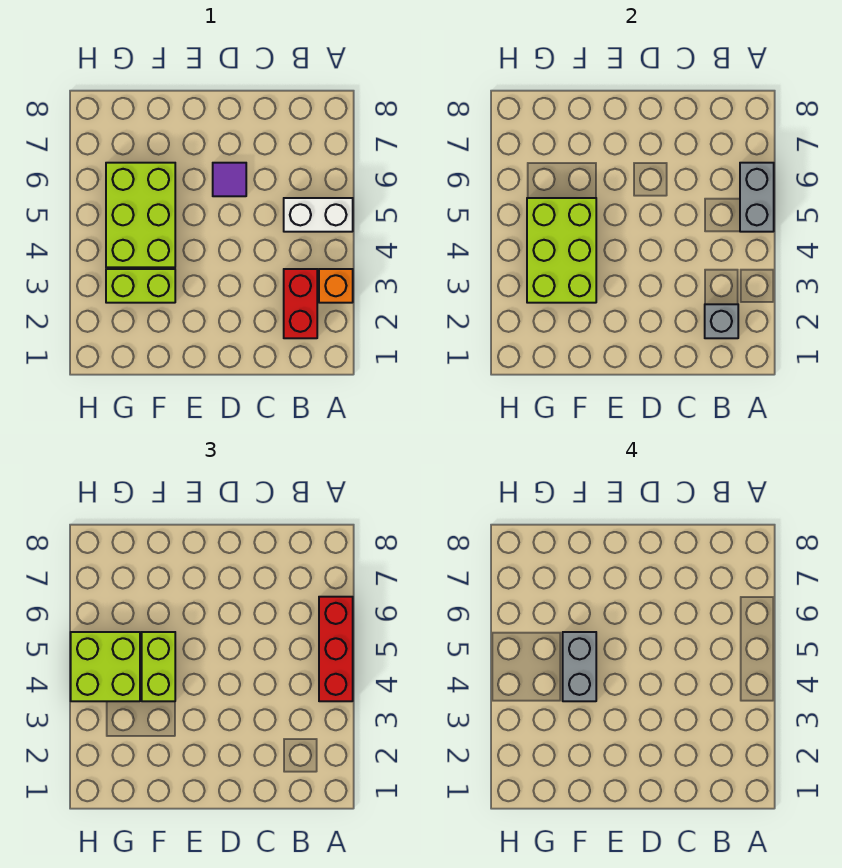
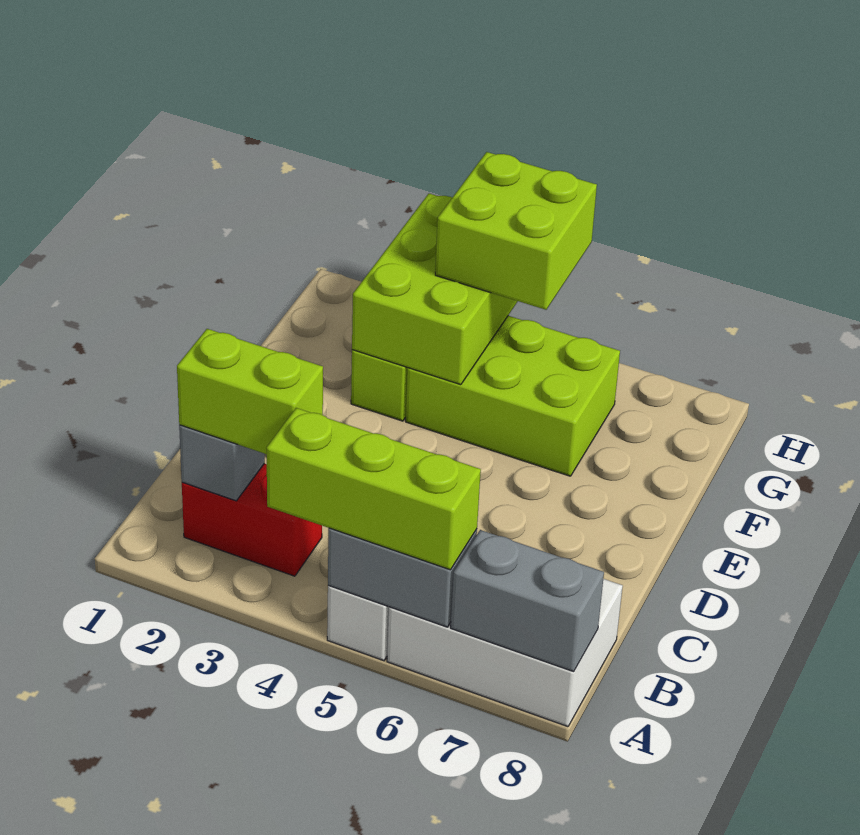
orange brick A3 level 1 -> none
red brick A4:A6 level 3 -> lime brick A4:A6 level 3
none -> white brick A6:B8 level 1
purple tile D6 level 1 -> none
lime brick F3:G5 level 2 -> lime brick F3:H4 level 2
lime brick F4:F5 level 3 -> lime brick B2:B3 level 3
grey brick F4:F5 level 4 -> grey brick A7:A8 level 2

